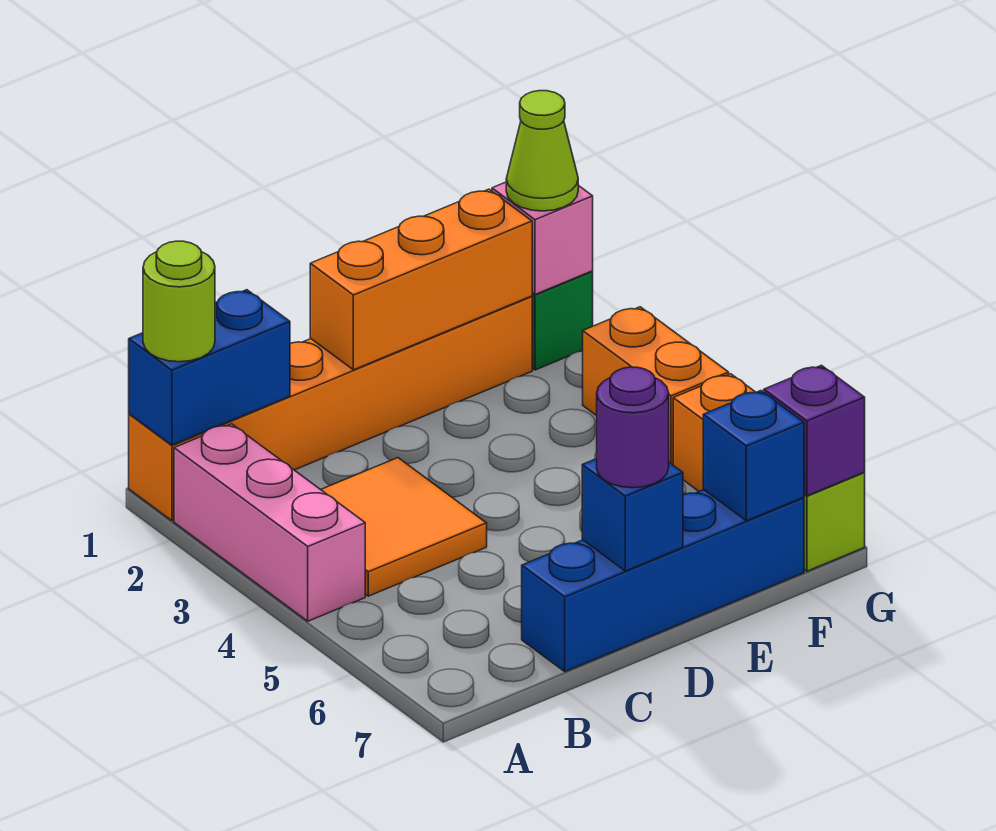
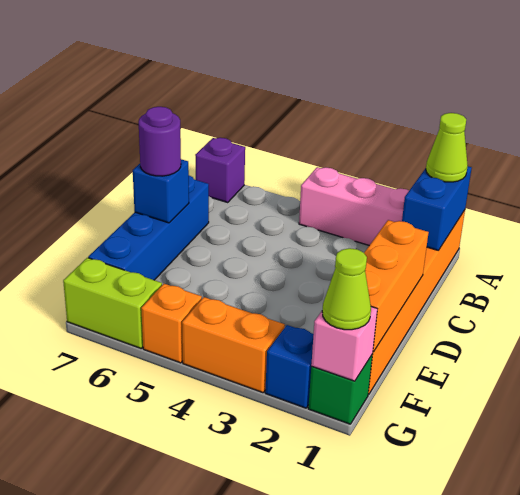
lime round brick A1 level 3 -> lime cone A1 level 3
orange tile B3:C4 level 1 -> none
blue brick F7 level 2 -> blue brick G2 level 1
purple brick G7 level 2 -> purple brick A7 level 1

